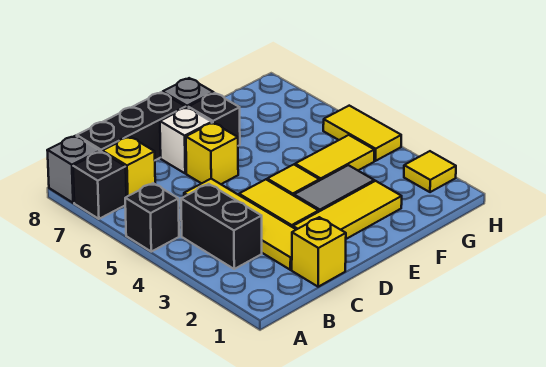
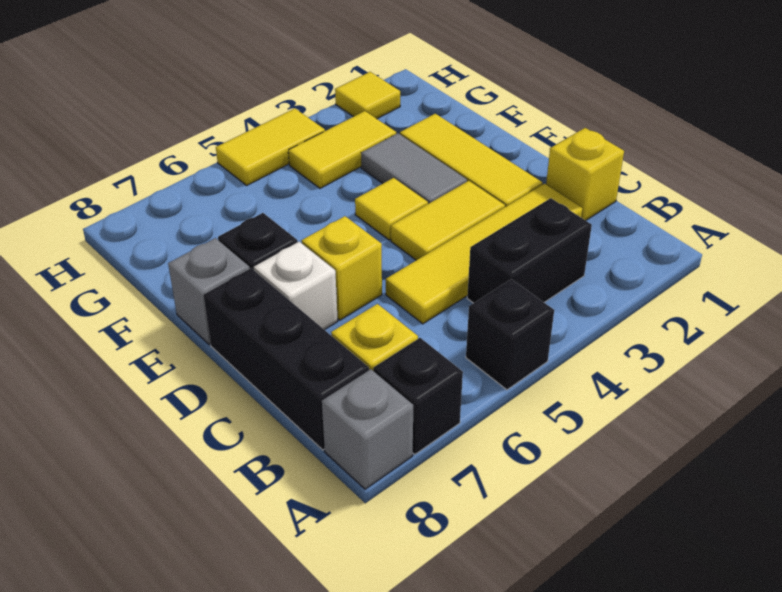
yellow tile F4:G4 level 1 -> yellow tile G3:G4 level 1

